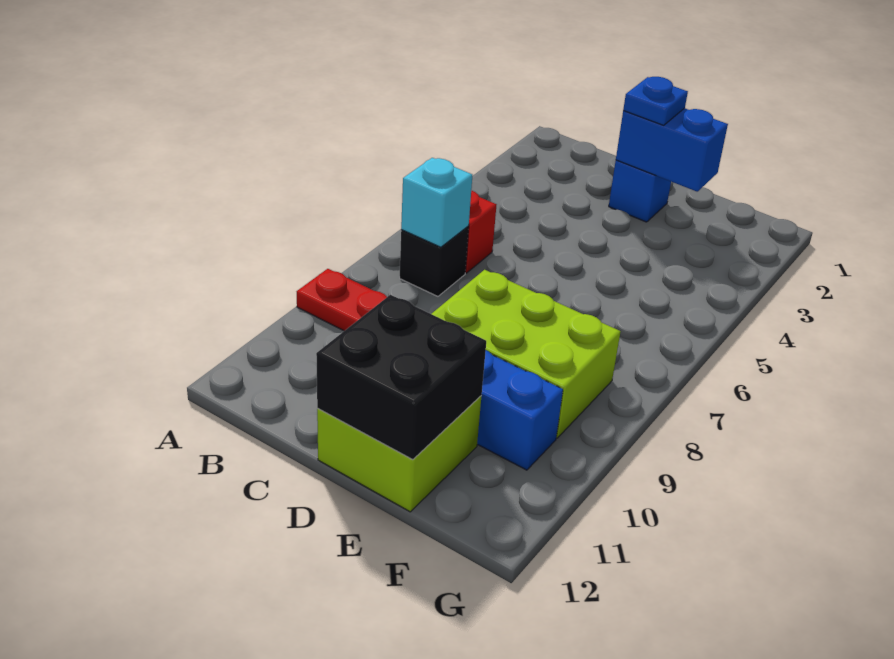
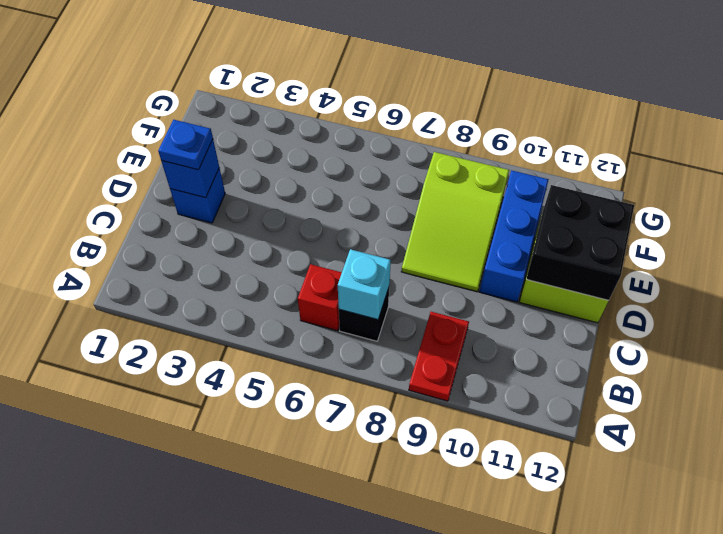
blue brick D2:E2 level 2 -> blue brick D2 level 2
lime brick D8:F9 level 1 -> lime slope D8:F9 level 1 top F

